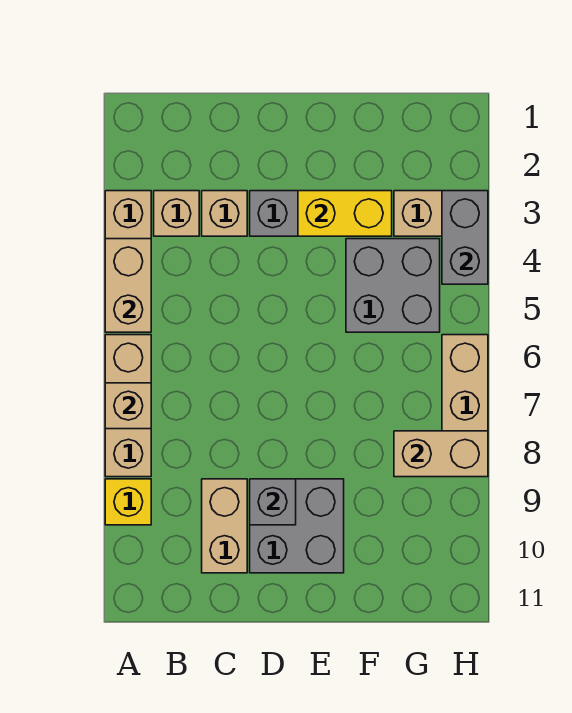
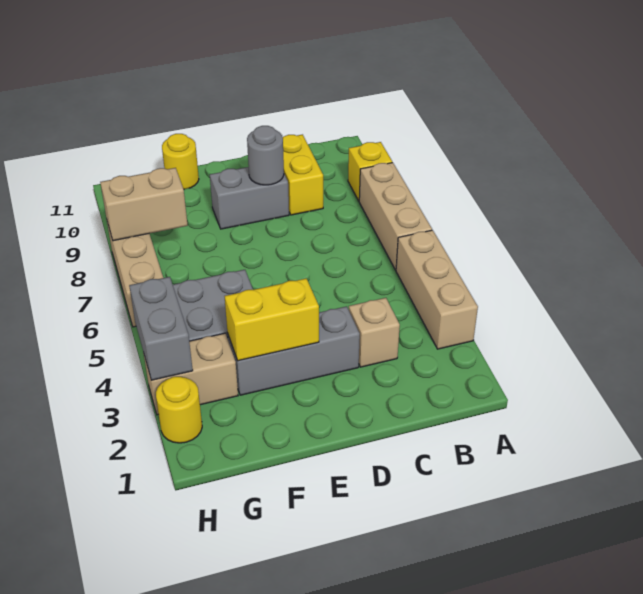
tan brick A4:A5 level 2 -> none
tan brick A7 level 2 -> none
tan brick B3 level 1 -> none
tan brick C9:C10 level 1 -> yellow brick C9:C10 level 1
grey brick D9:E10 level 1 -> grey brick D9:E9 level 1
grey brick D9 level 2 -> grey round brick D9 level 2
none -> yellow round brick F11 level 1
none -> yellow round brick H2 level 1

